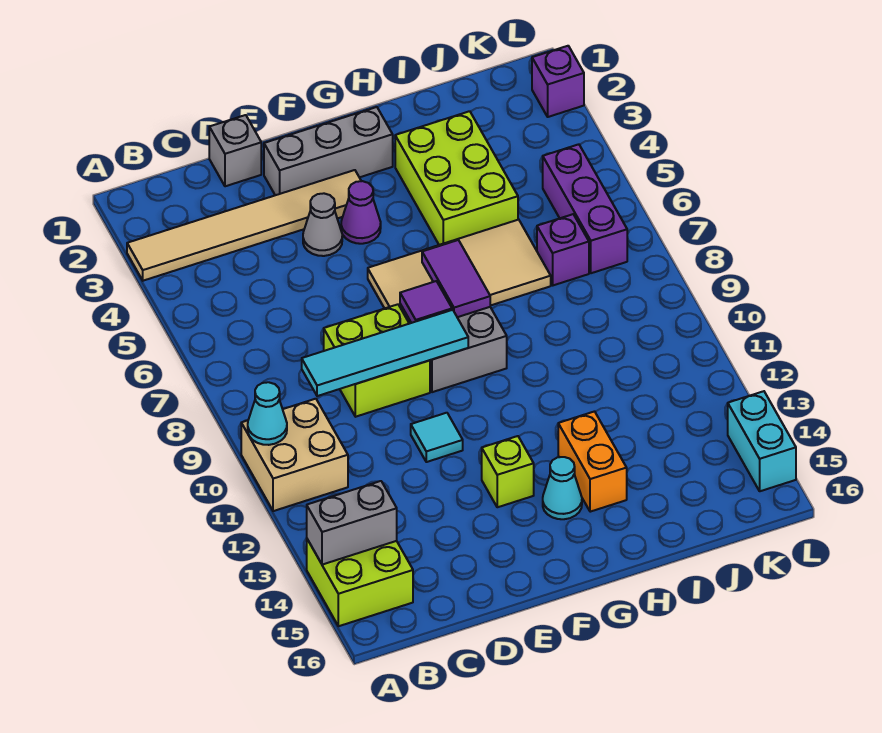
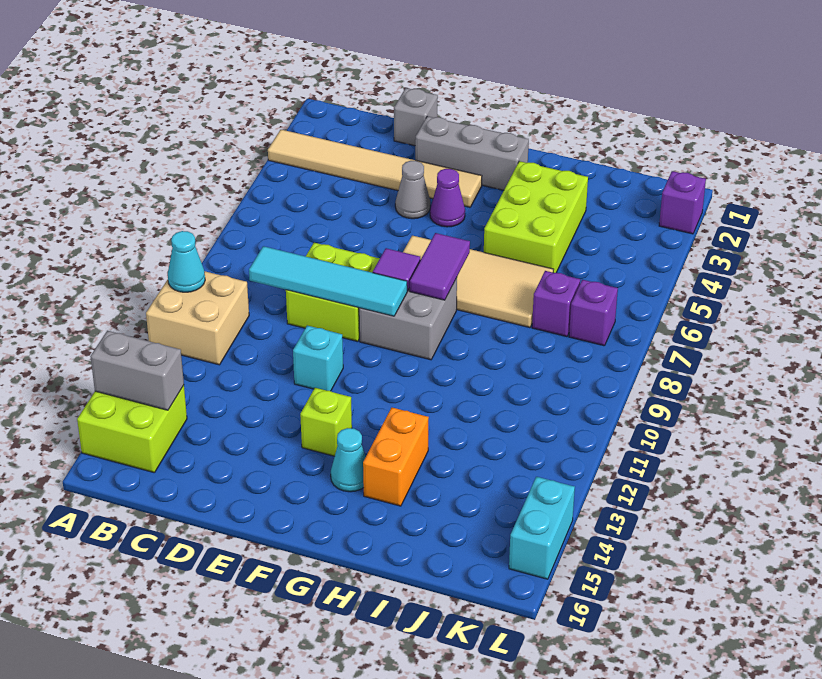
cyan tile E11 level 1 -> cyan brick E11 level 1
purple brick K5:K7 level 1 -> purple brick K7 level 1

